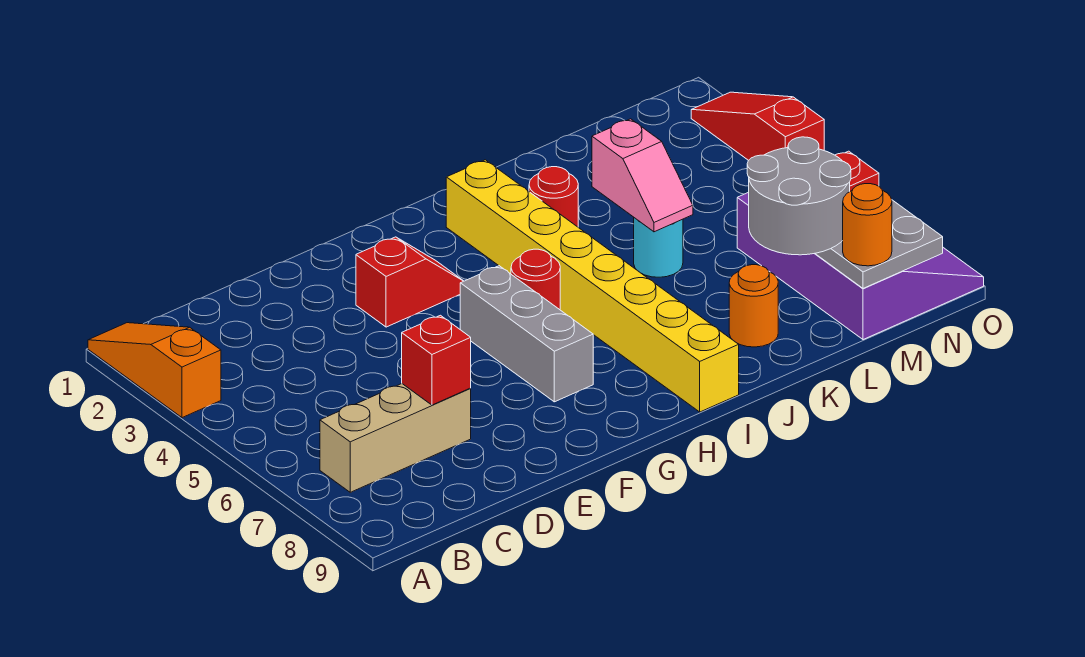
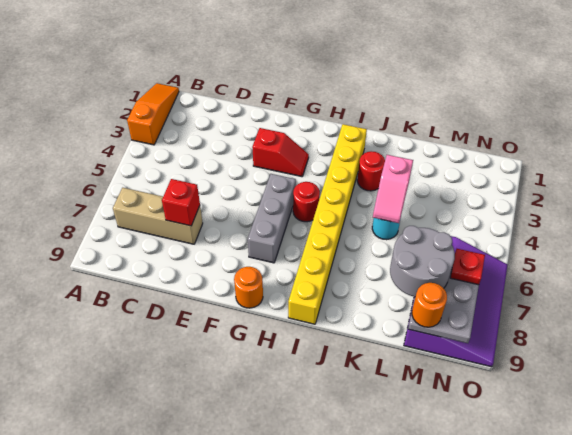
orange round brick K8 level 1 -> orange round brick G9 level 1
red slope O2:O4 level 1 top 4 -> none

